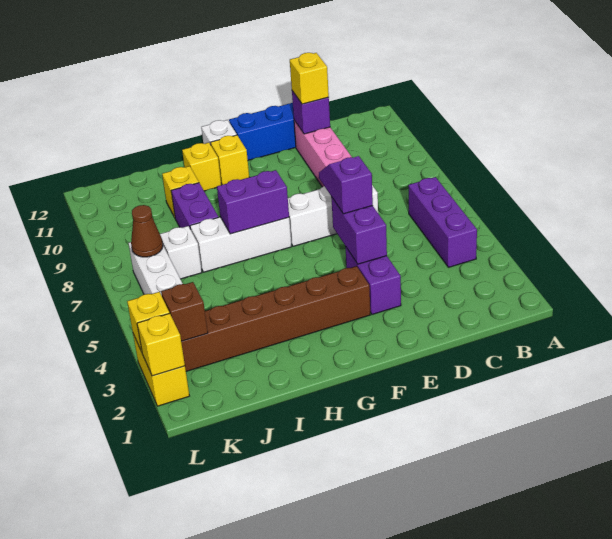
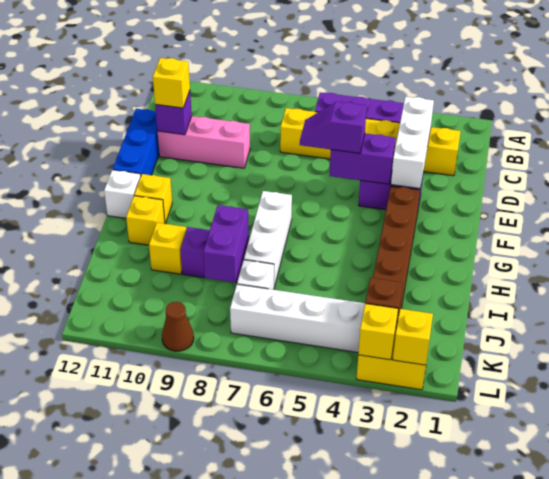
none -> yellow brick C2:C7 level 1
white brick D7:F7 level 1 -> white brick C3:E3 level 2
purple brick G7:H7 level 2 -> purple brick I8:J8 level 2
brown cone K7 level 2 -> brown cone L9 level 1

